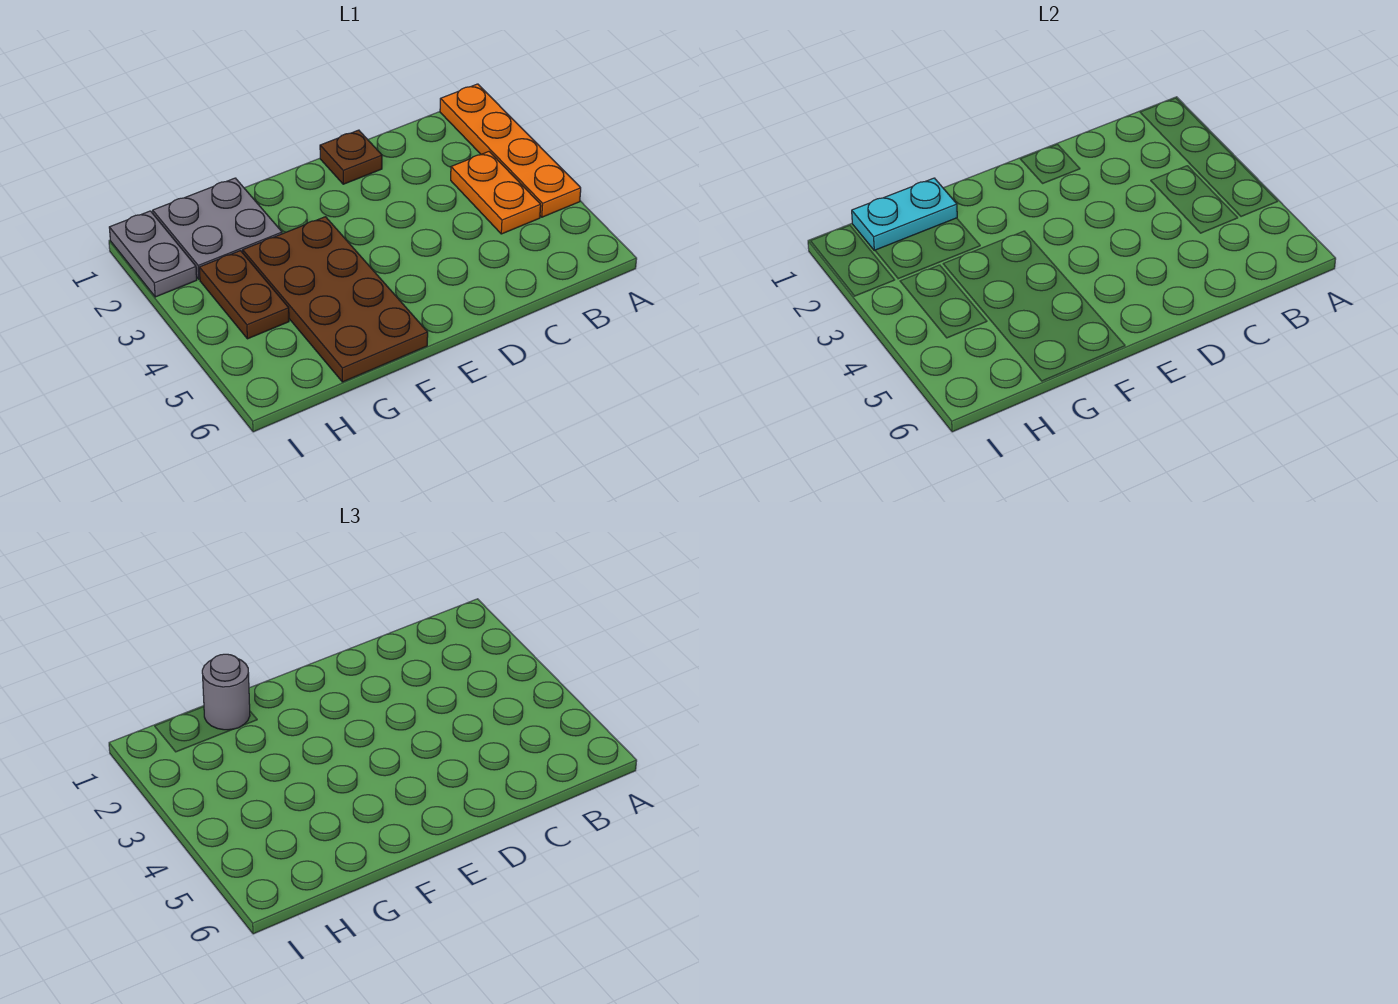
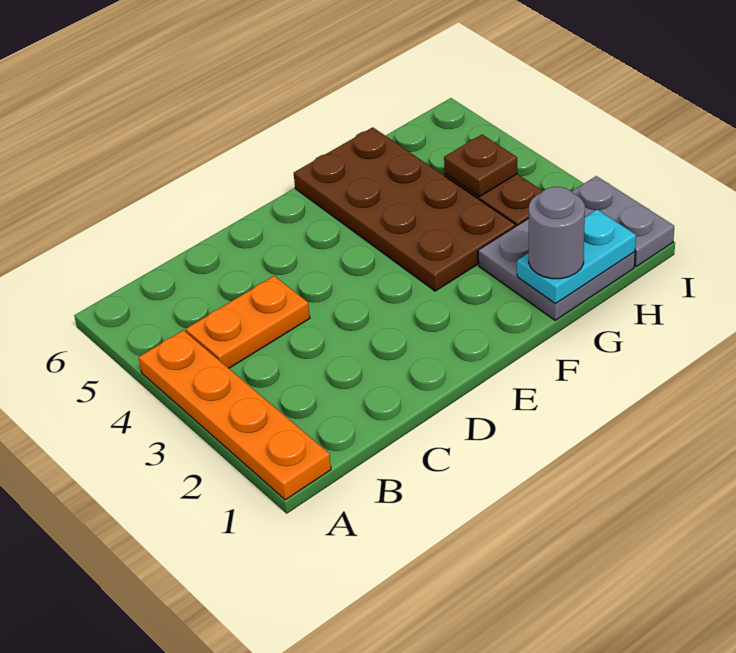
orange plate B3:B4 level 1 -> orange plate B4:C4 level 1
brown plate D1 level 1 -> brown plate H4 level 2

